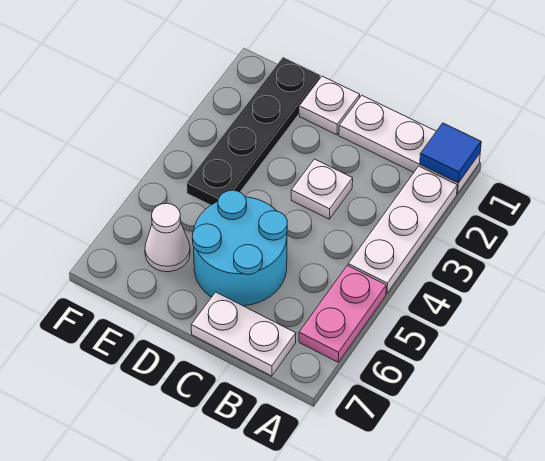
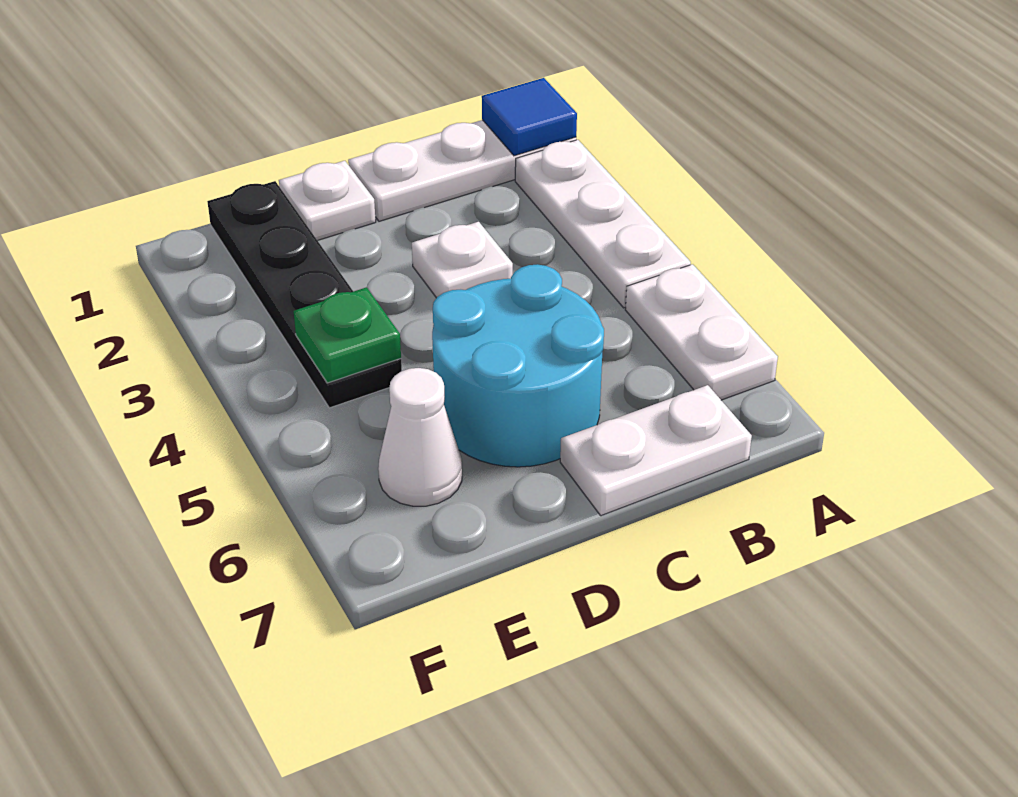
pink plate A5:A6 level 1 -> white plate A5:A6 level 1
none -> green plate E4 level 2

